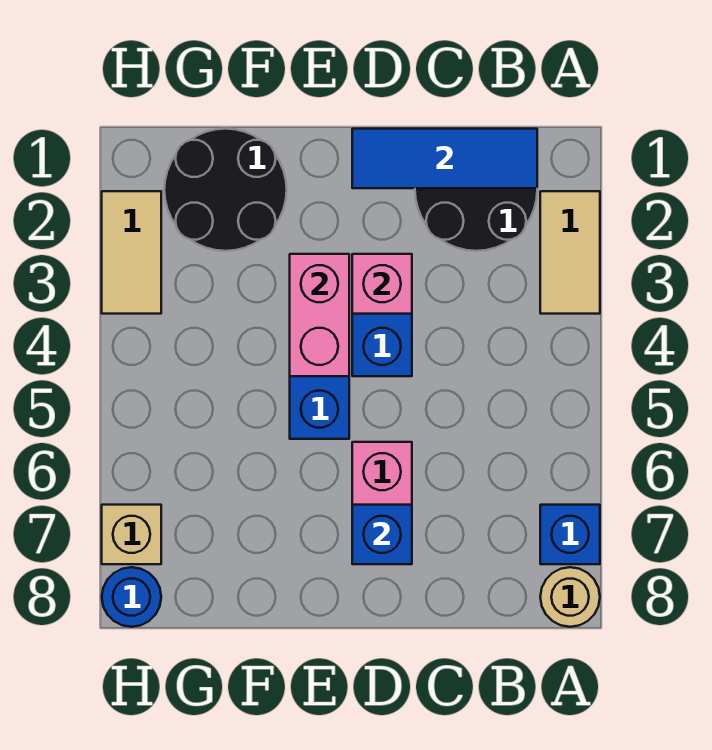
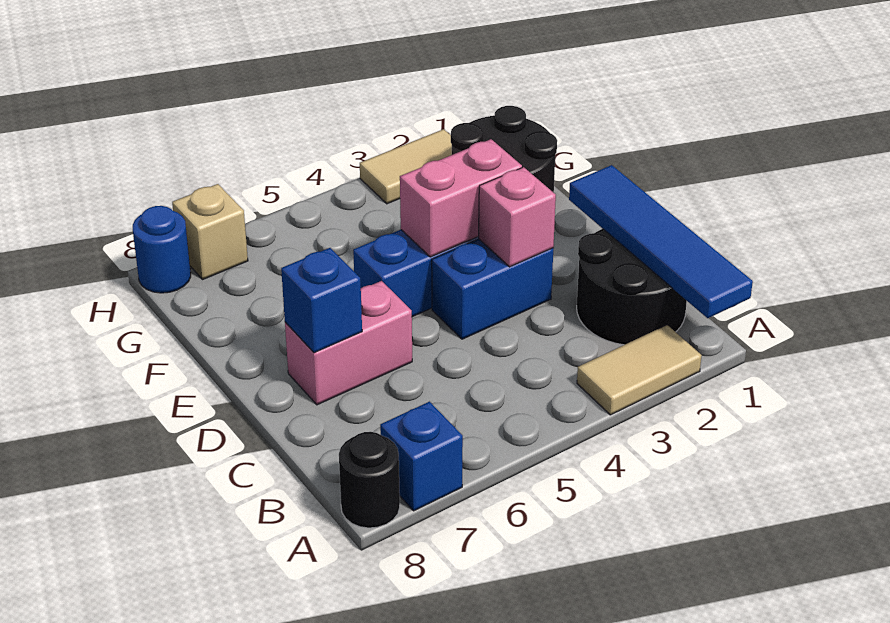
tan round brick A8 level 1 -> black round brick A8 level 1
blue tile B1:D1 level 2 -> blue tile A1:D1 level 2

